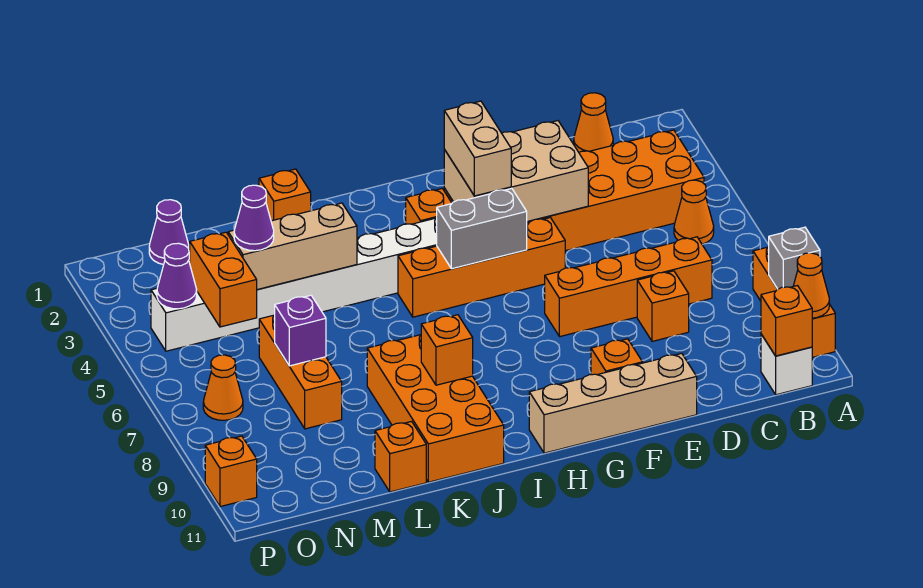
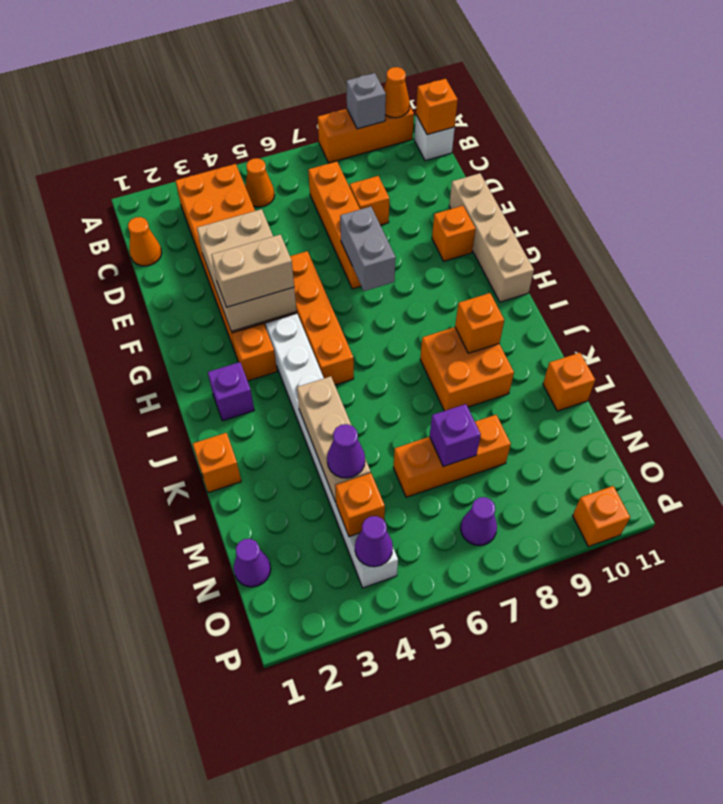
grey brick G5:H5 level 2 -> grey brick F7:G7 level 2
none -> purple brick I2 level 1
orange brick J8:K11 level 1 -> orange brick J8:K9 level 1
orange brick N4:N5 level 2 -> orange brick N4 level 2
orange cone O7 level 1 -> purple cone O7 level 1

